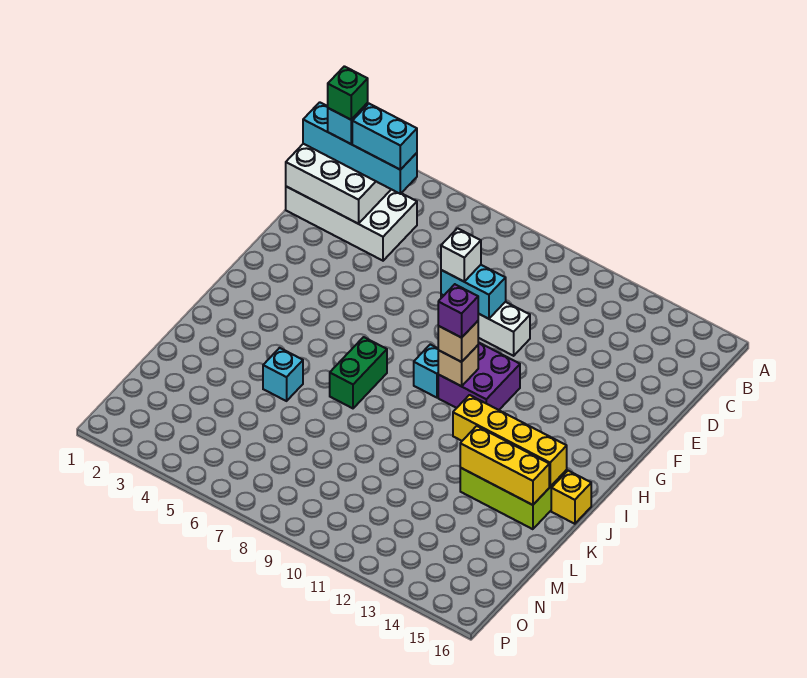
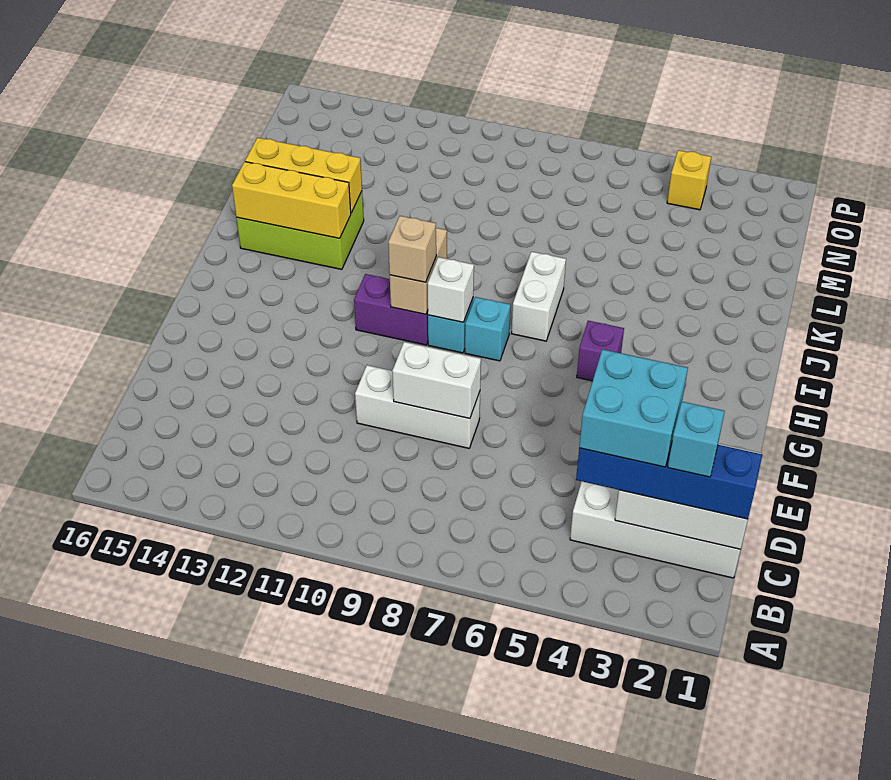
cyan brick C1:C4 level 3 -> blue brick C1:C4 level 3
green brick C2 level 5 -> none
cyan brick C3:C4 level 4 -> cyan brick C3:D4 level 4
cyan brick E8:E9 level 2 -> white brick E8:E9 level 2
white brick E8 level 3 -> white brick H9 level 2
purple brick G10:H11 level 1 -> purple brick H10:H11 level 1
tan brick H10 level 2 -> tan brick H10:I10 level 2
purple brick H10 level 4 -> purple brick H5 level 1
green brick I7:J7 level 1 -> white brick I7:J7 level 1
yellow brick J12:J15 level 2 -> yellow brick J13:J15 level 2
yellow brick J16 level 1 -> yellow brick O4 level 1
cyan brick K5 level 1 -> cyan brick H8 level 1

